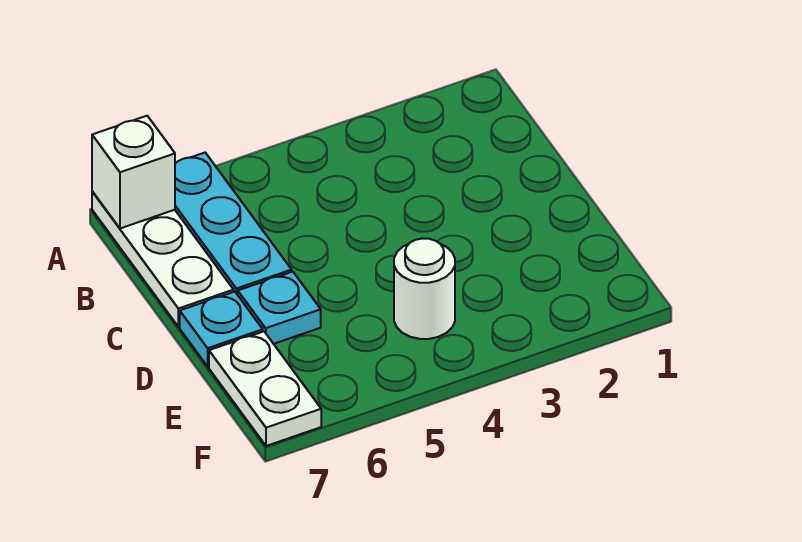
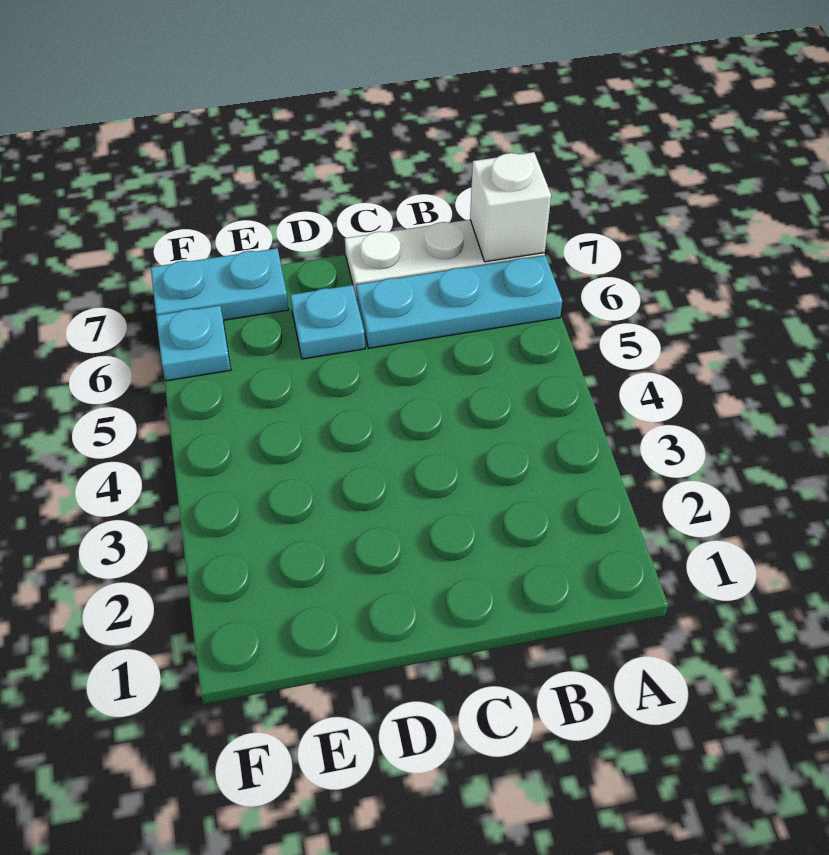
cyan plate D7 level 1 -> cyan plate F6 level 1
white round brick E4 level 1 -> none
white plate E7:F7 level 1 -> cyan plate E7:F7 level 1

